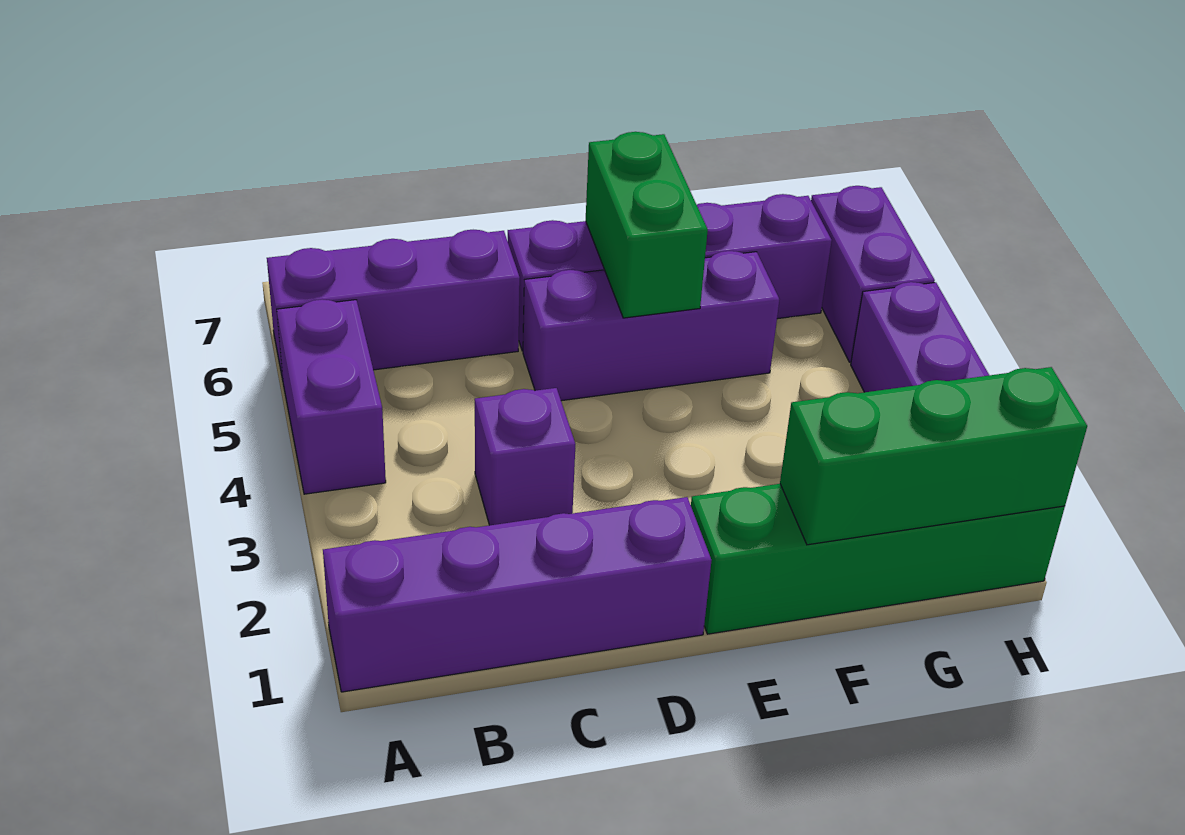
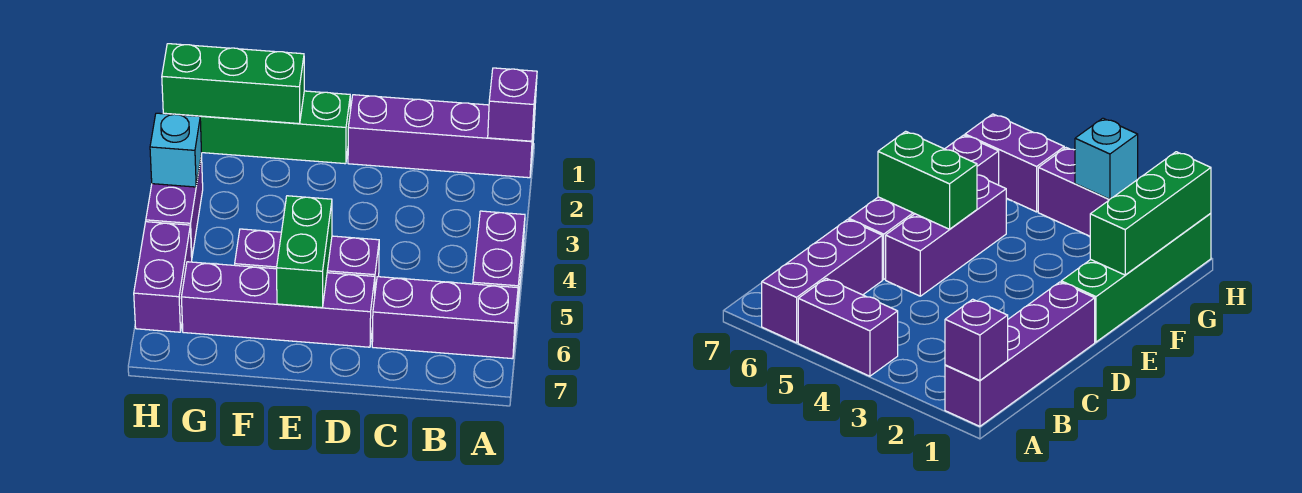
purple brick C3 level 1 -> purple brick A1 level 2
none -> cyan brick H3 level 2

